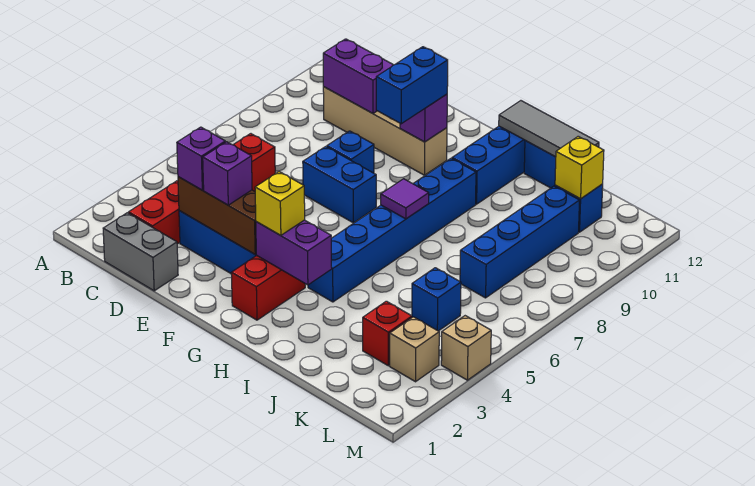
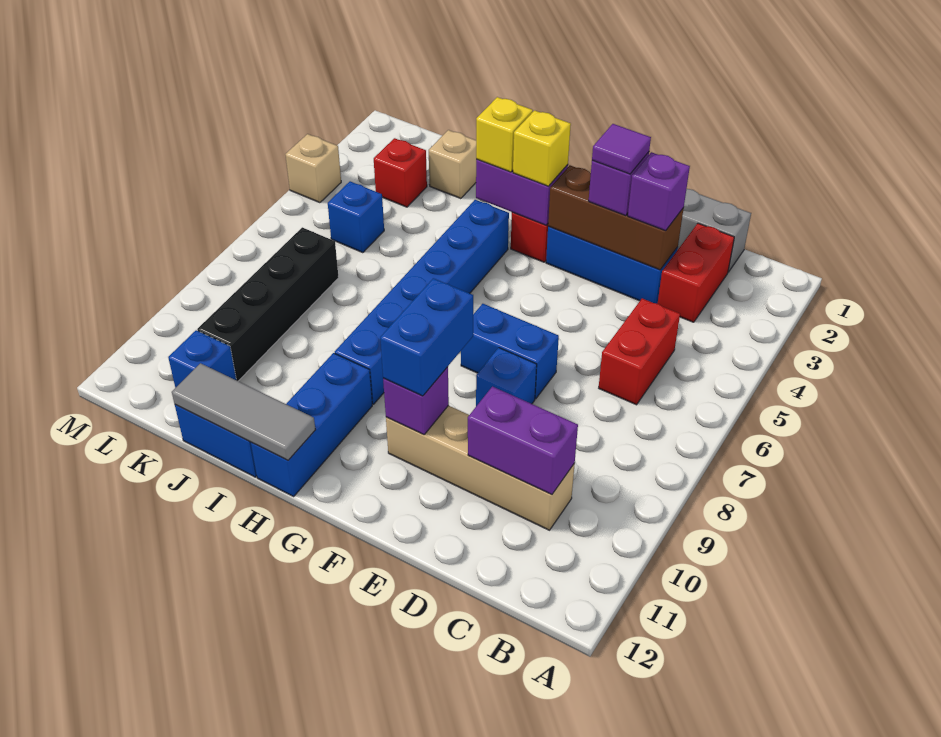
purple tile H7 level 2 -> purple tile E3 level 4
blue brick K7:K10 level 1 -> black brick K7:K10 level 1
yellow brick K11 level 2 -> yellow brick H3 level 3
tan brick L3 level 1 -> tan brick J2 level 1

